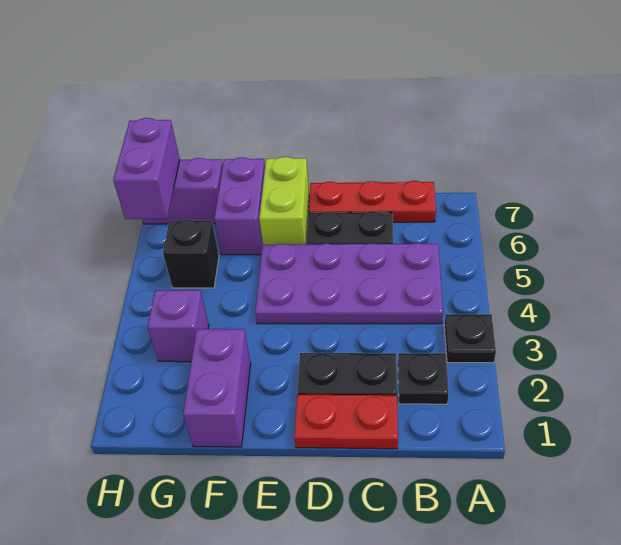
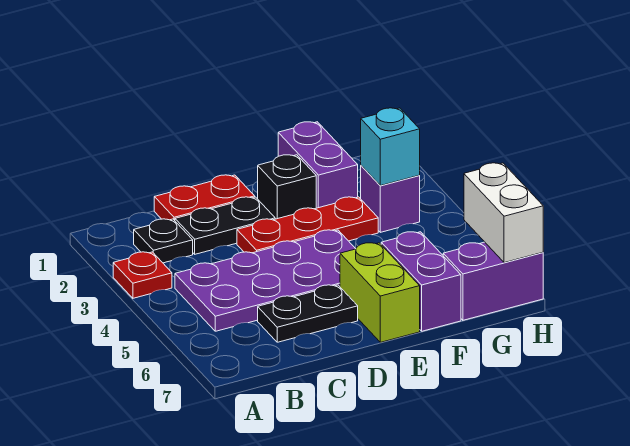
black plate A3 level 1 -> red plate A3 level 1
red plate B7:D7 level 1 -> red plate D3:F3 level 1
none -> cyan brick G3 level 2
black brick G5 level 1 -> black brick E2 level 1
purple brick H6:H7 level 2 -> white brick H6:H7 level 2

